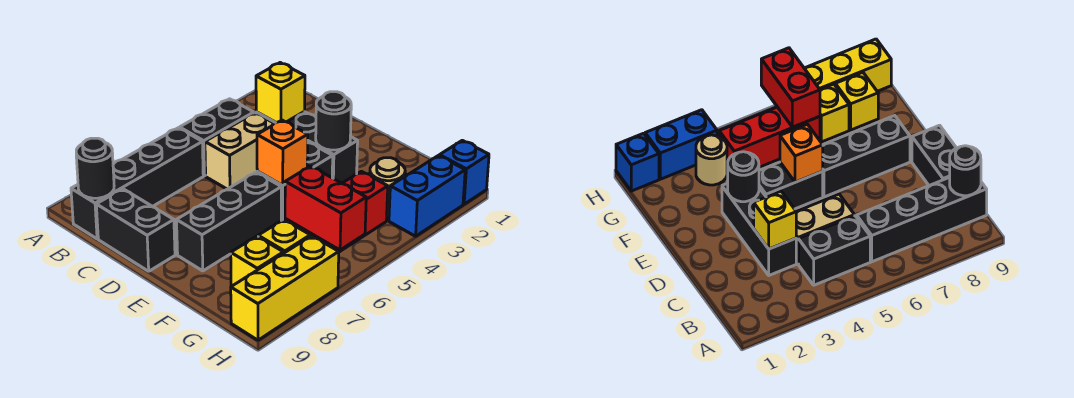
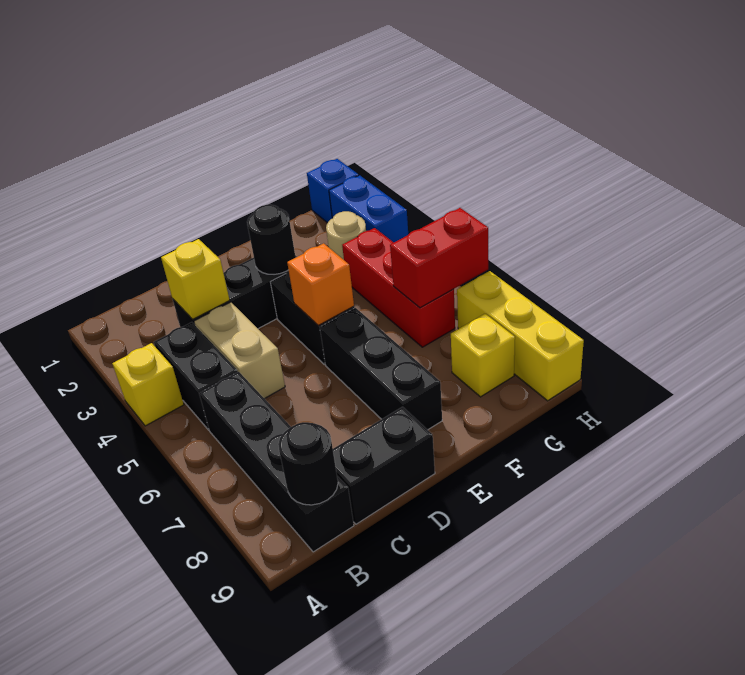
yellow brick G7 level 1 -> yellow brick A4 level 1

